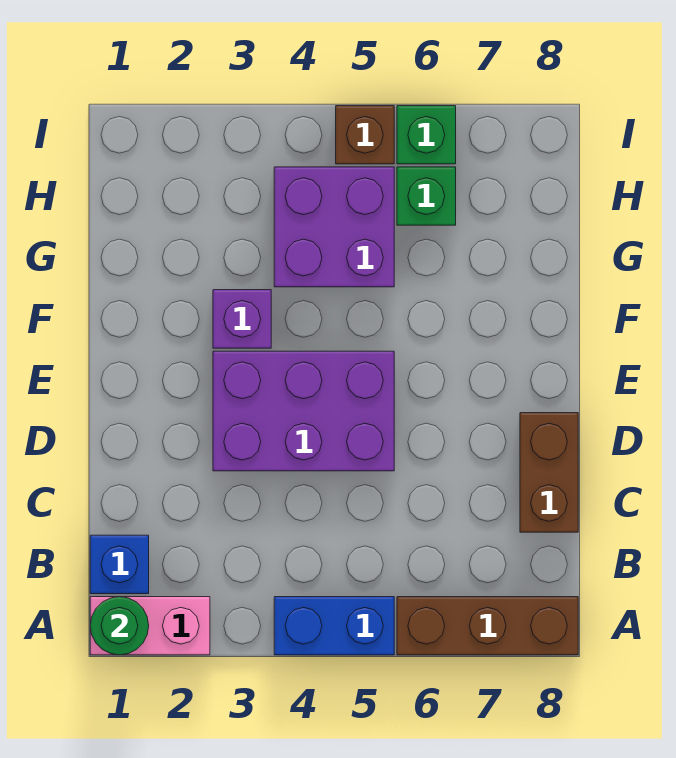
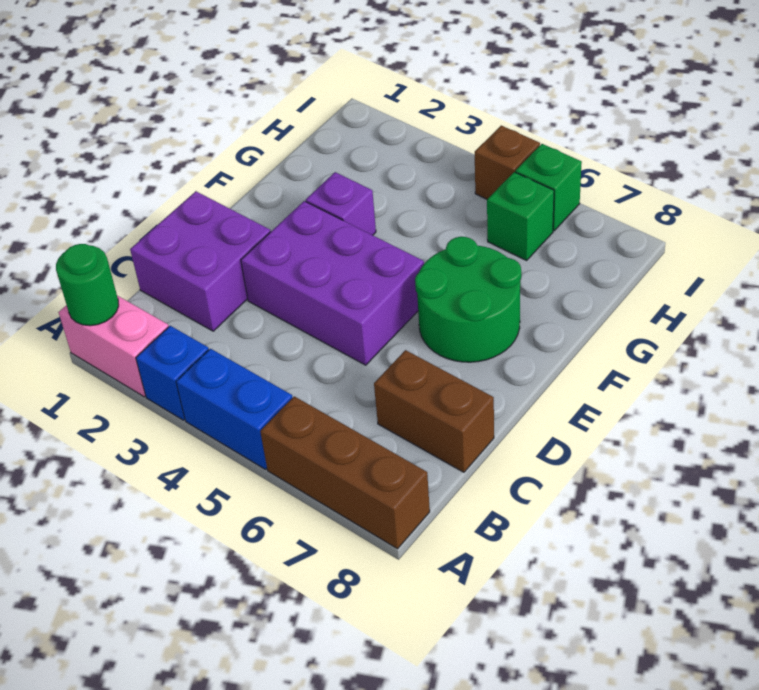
blue brick B1 level 1 -> blue brick A3 level 1
brown brick C8:D8 level 1 -> brown brick C7:C8 level 1
none -> green round brick E6:F7 level 1
purple brick G4:H5 level 1 -> purple brick C1:D2 level 1

